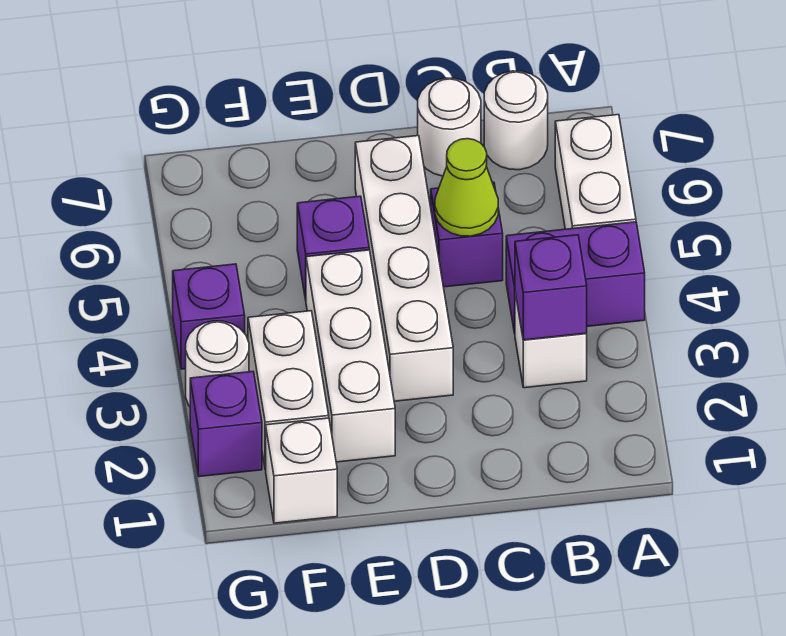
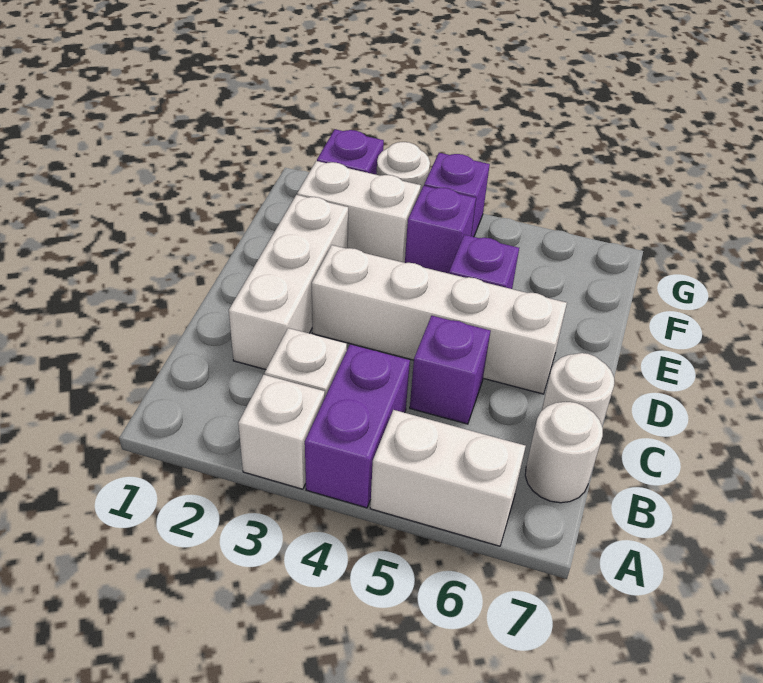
purple brick B3 level 2 -> purple brick F4 level 1
lime cone C5 level 2 -> none
white brick E2:E4 level 1 -> white brick C2:E2 level 1
white brick F1 level 1 -> white brick A3 level 1

